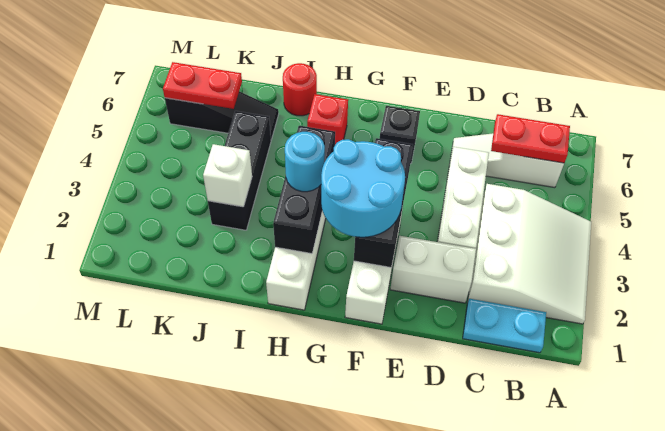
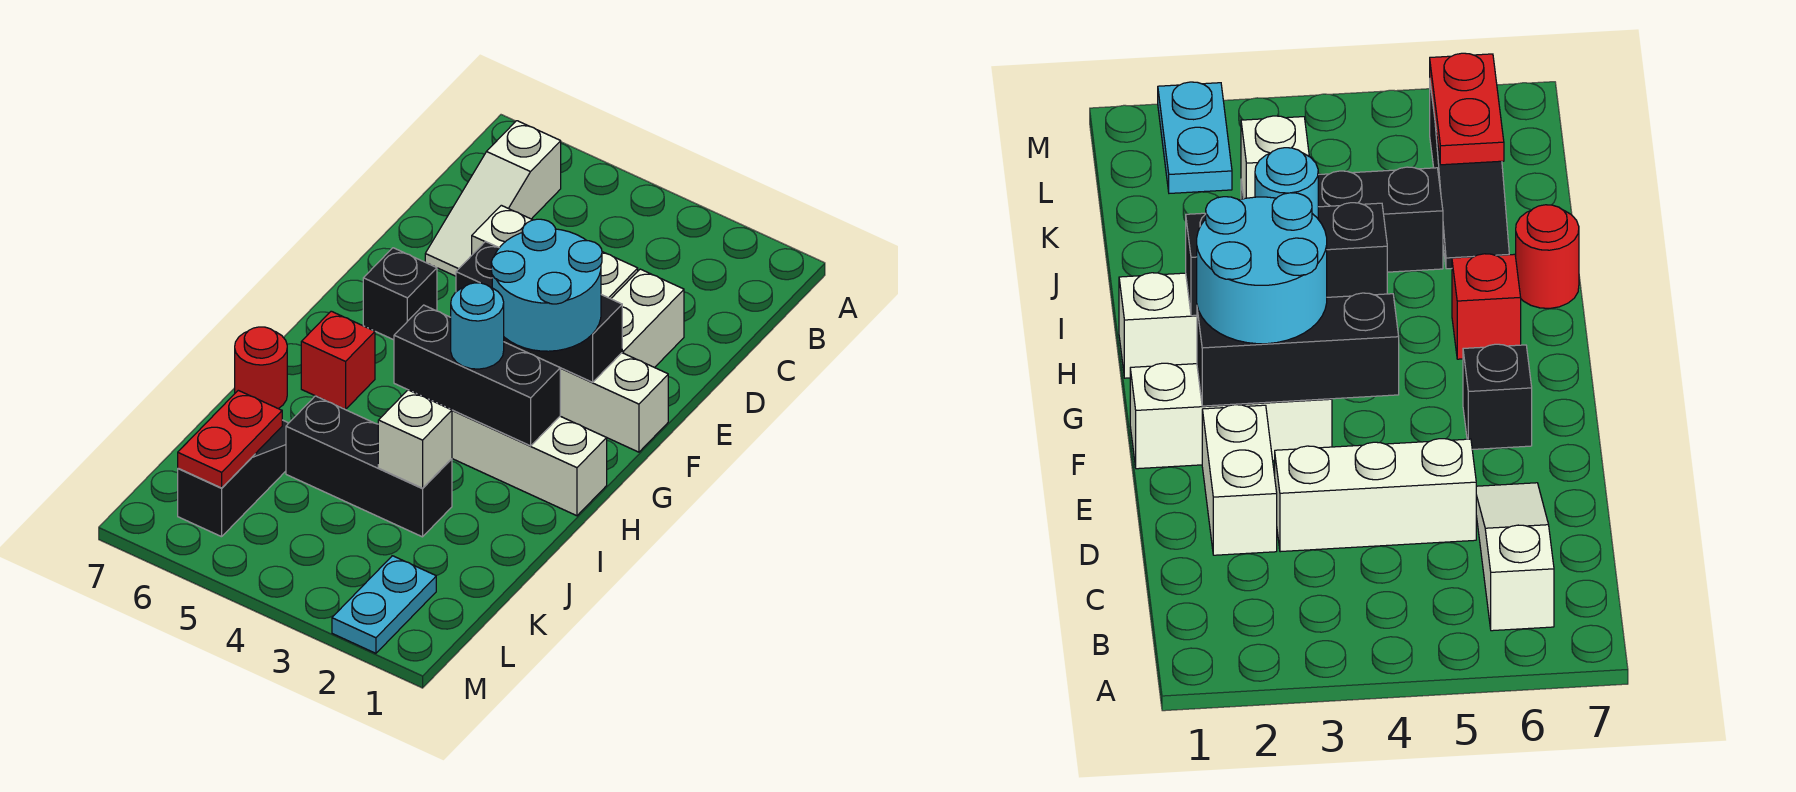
white slope A2:C4 level 1 top C -> none
cyan plate B1:C1 level 1 -> cyan plate L2:M2 level 1
red plate B6:C6 level 2 -> none

